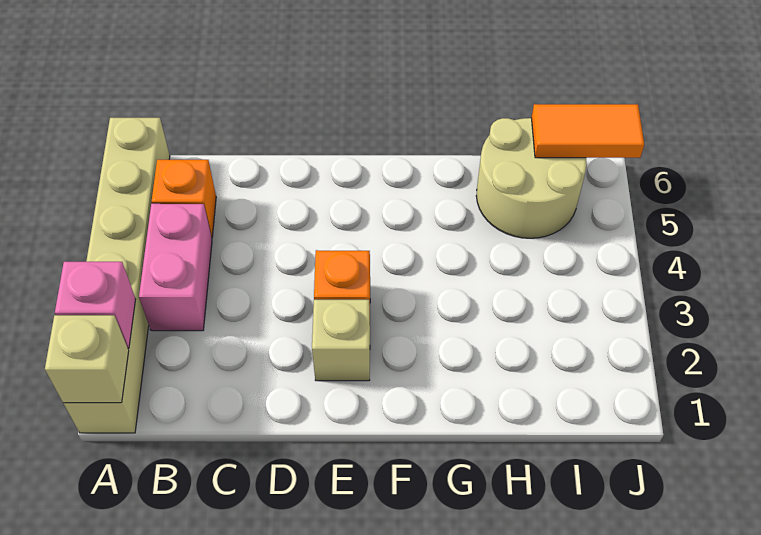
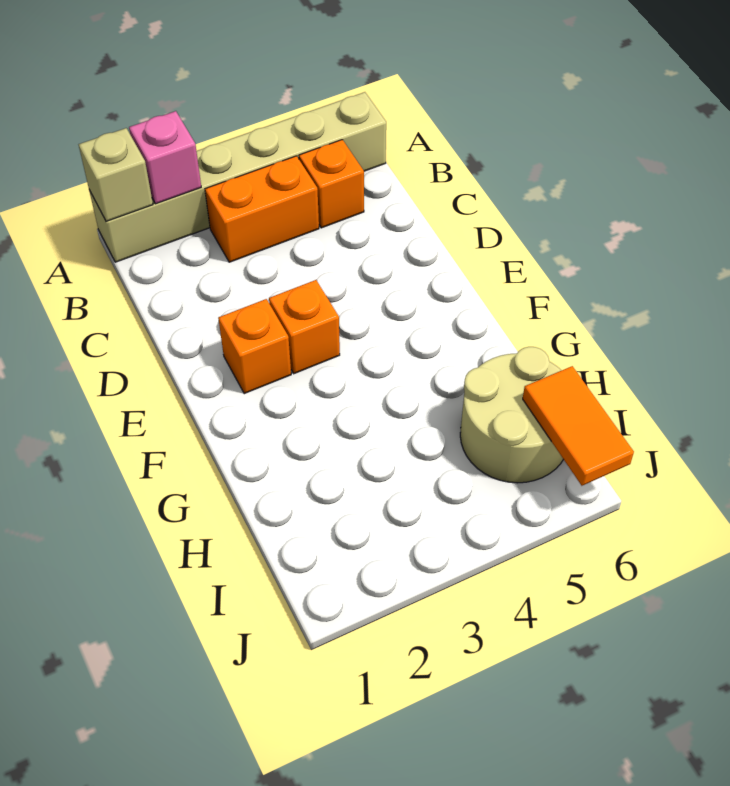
pink brick B3:B4 level 1 -> orange brick B3:B4 level 1
tan brick E2 level 1 -> orange brick E2 level 1

